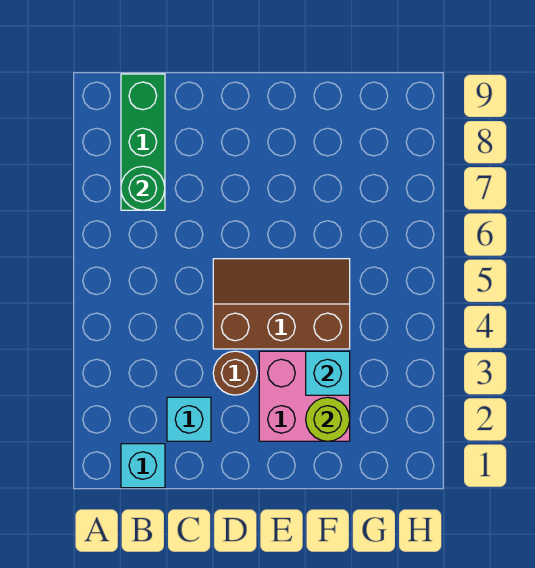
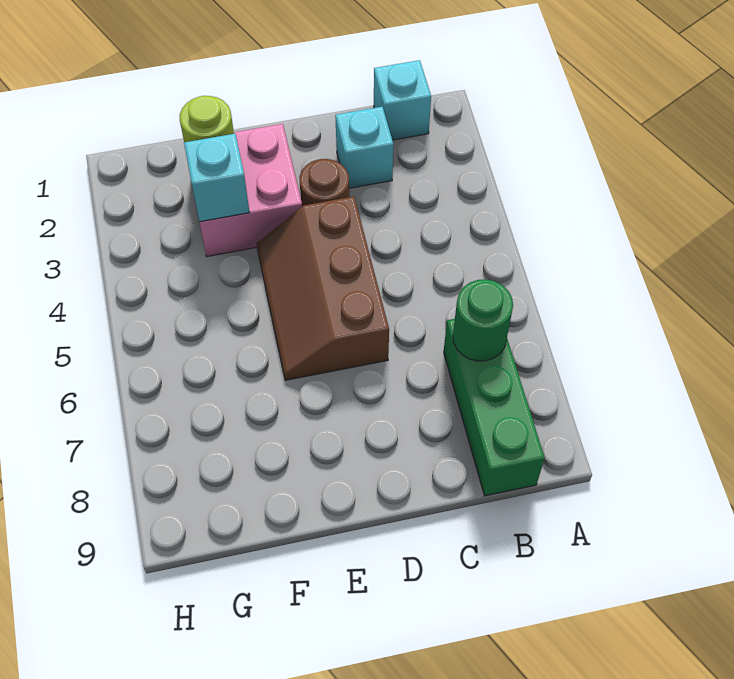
brown slope D4:F5 level 1 top 4 -> brown slope D4:E6 level 1 top D

